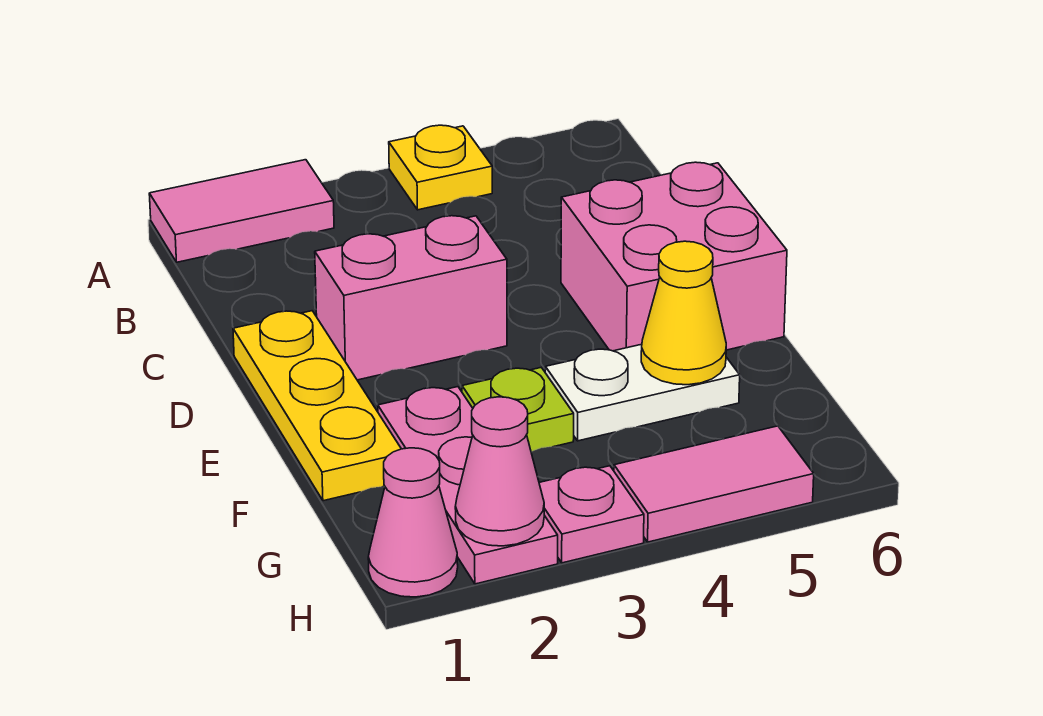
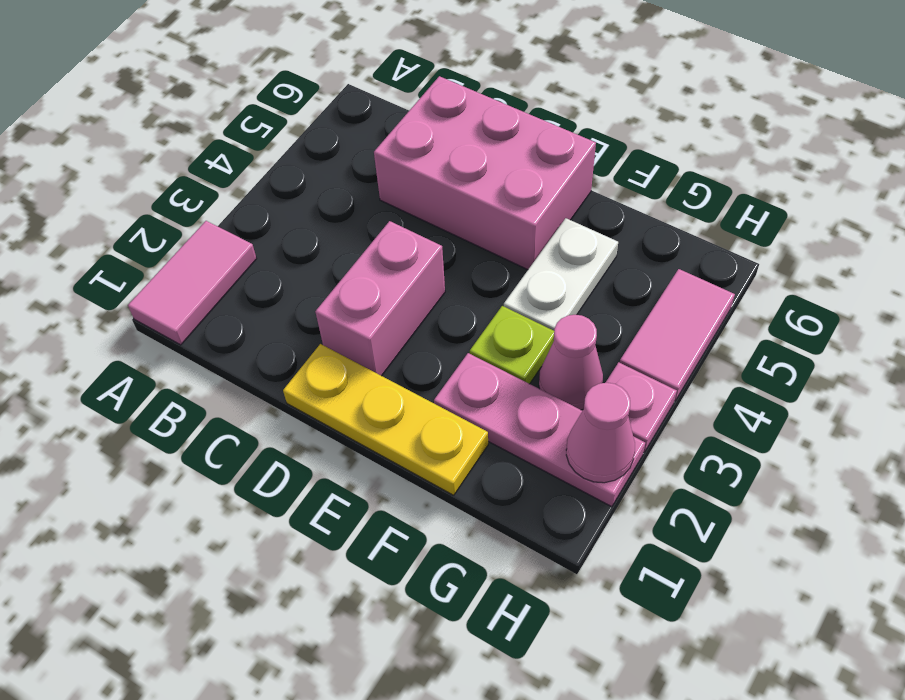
yellow plate A4 level 1 -> none
pink brick D5:E6 level 1 -> pink brick C5:E6 level 1
yellow cone F5 level 2 -> none
pink cone H1 level 1 -> pink cone G3 level 1

